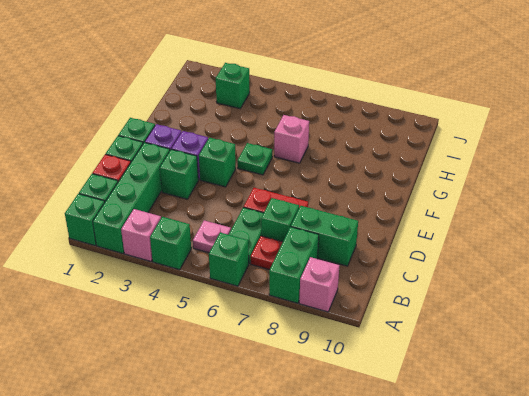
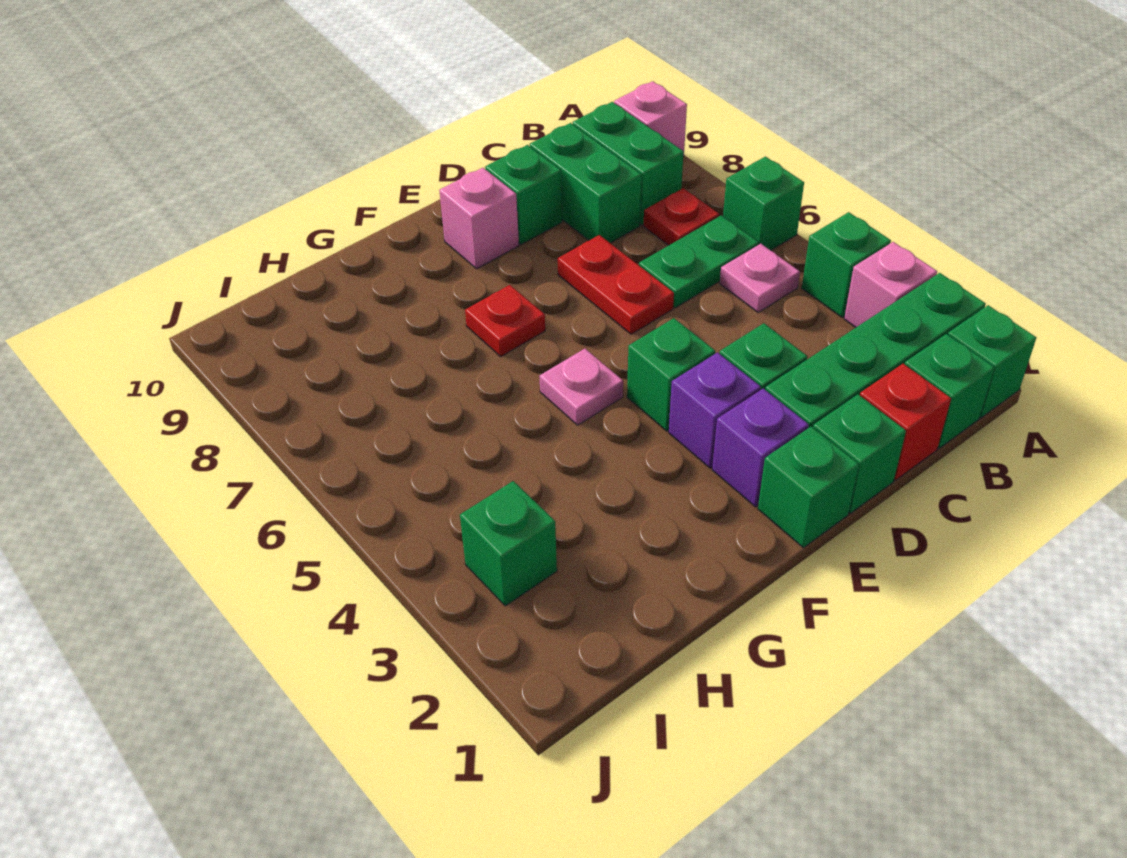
green brick A8:B8 level 1 -> green brick B8:B9 level 1
green brick C7 level 1 -> green brick D9 level 1
green plate F5 level 1 -> pink plate F5 level 1
none -> red plate F7 level 1
pink brick G6 level 1 -> pink brick E9 level 1

